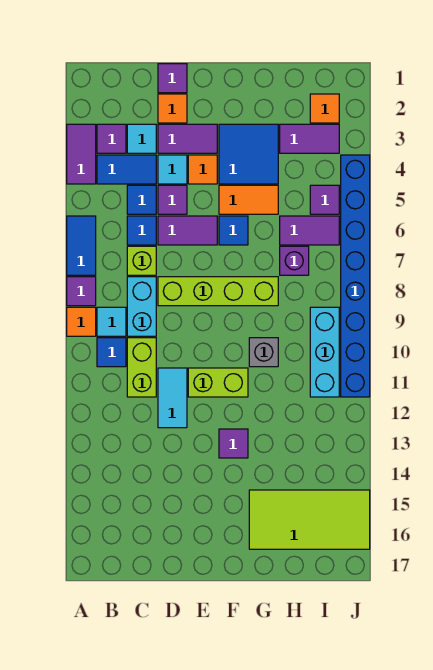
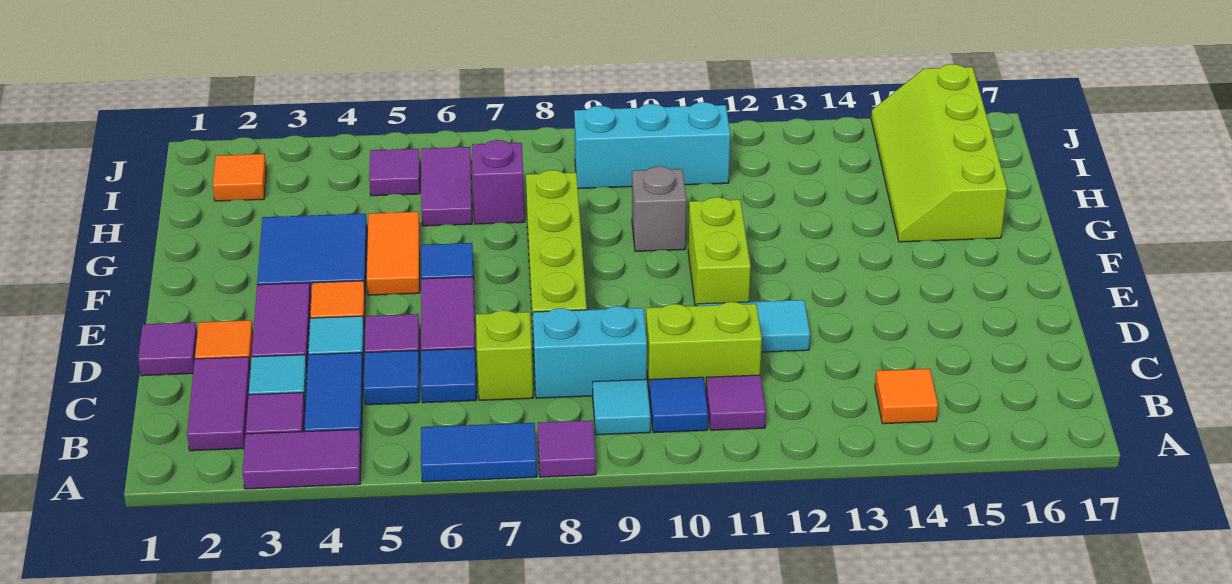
orange tile A9 level 1 -> orange tile B14 level 1
purple tile F13 level 1 -> purple tile B11 level 1
lime tile G15:J16 level 1 -> lime slope G15:J16 level 1 top 16
purple tile H3:I3 level 1 -> purple tile B2:C2 level 1
blue brick J4:J11 level 1 -> none

